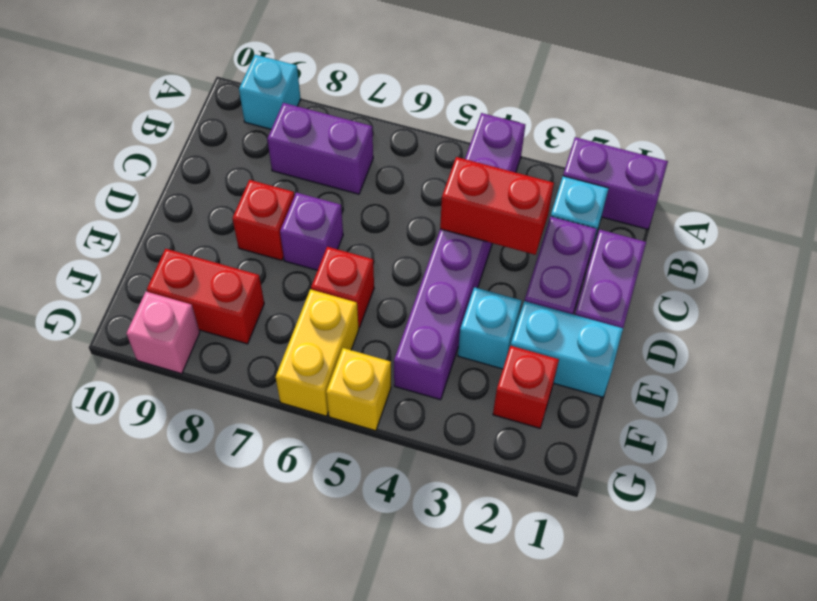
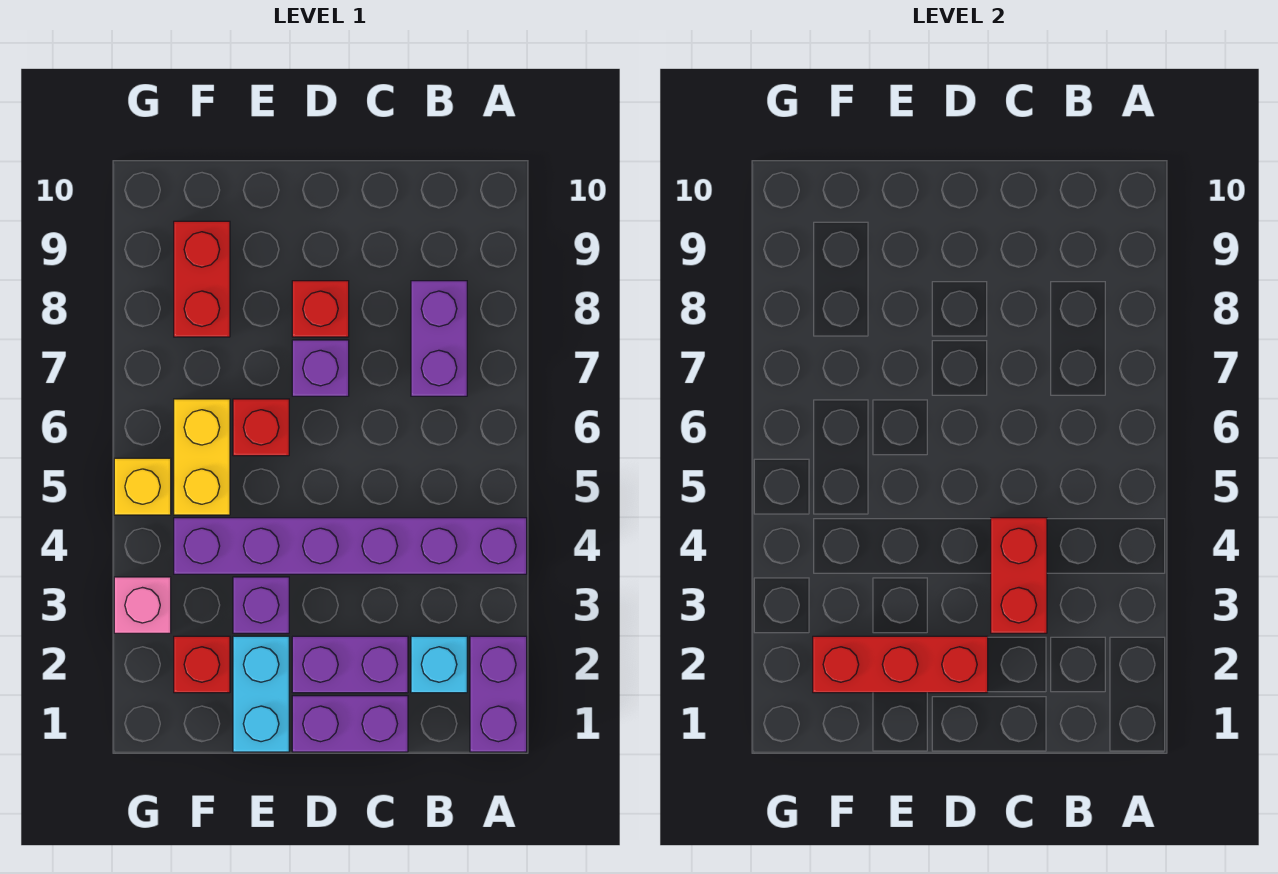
cyan brick A9 level 1 -> none
none -> red brick D2:F2 level 2
cyan brick E3 level 1 -> purple brick E3 level 1
yellow brick F6:G6 level 1 -> yellow brick F5:F6 level 1
pink brick G9 level 1 -> pink brick G3 level 1

